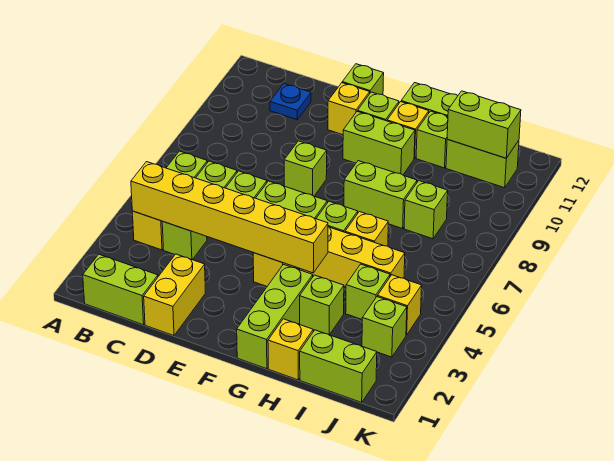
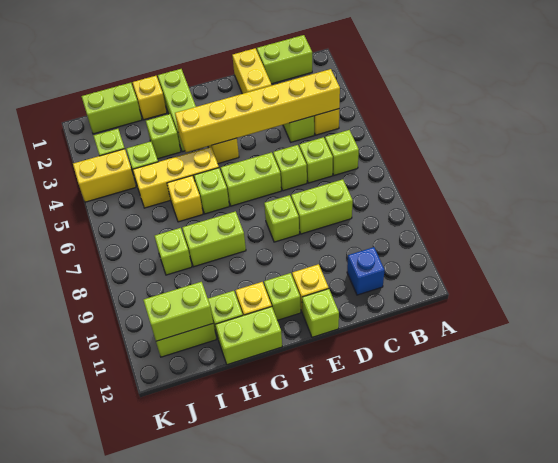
blue plate C11 level 1 -> blue brick C11 level 1
lime brick F10:G10 level 1 -> lime brick C8:D8 level 1
yellow brick J4 level 1 -> yellow brick J4:K4 level 1

